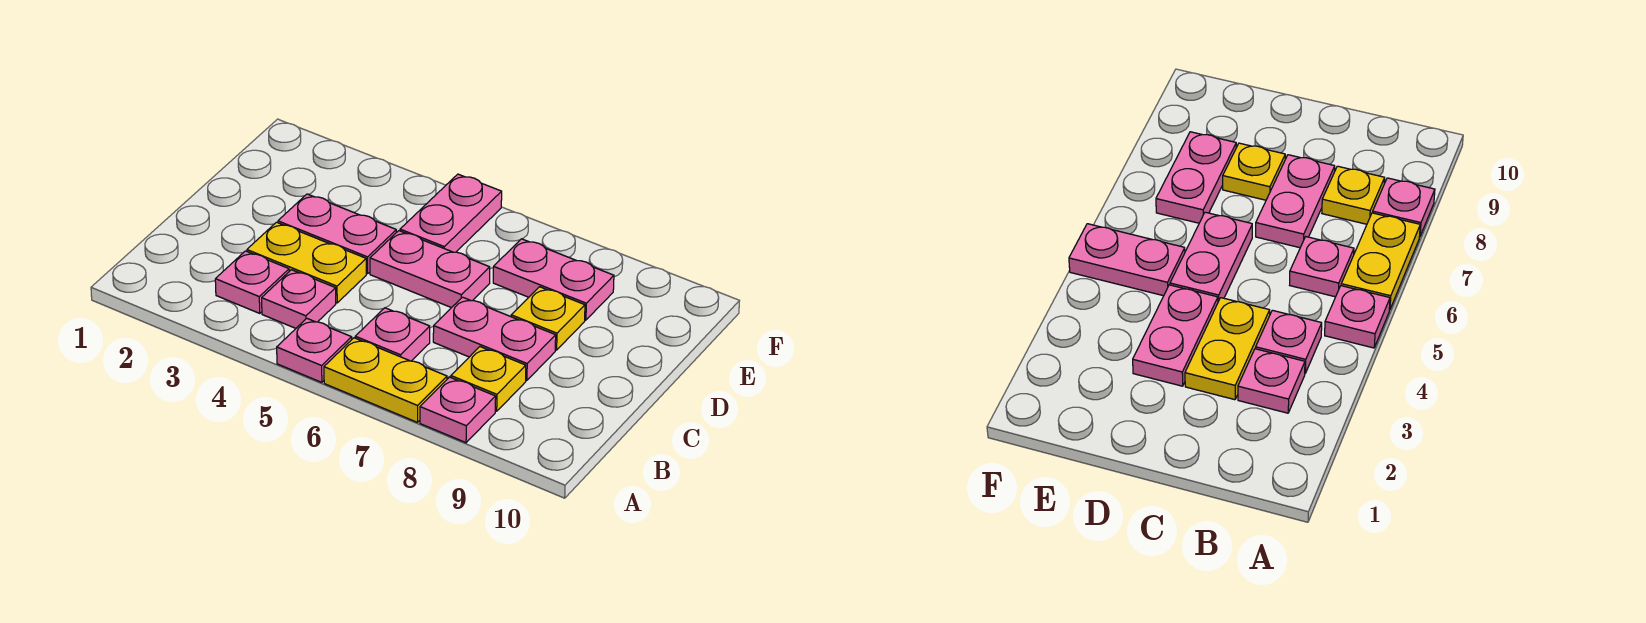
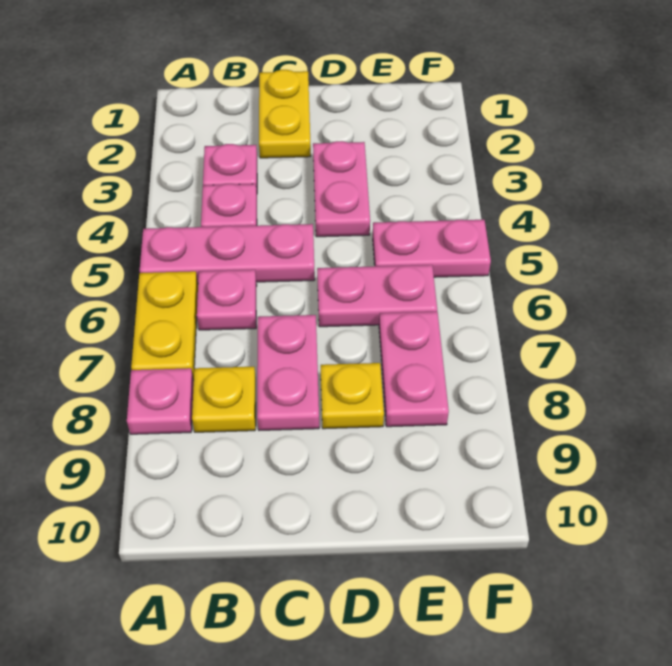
pink plate A5 level 1 -> pink plate A5:C5 level 1
yellow plate C3:C4 level 1 -> yellow plate C1:C2 level 1
pink plate D5:D6 level 1 -> pink plate D6:E6 level 1

